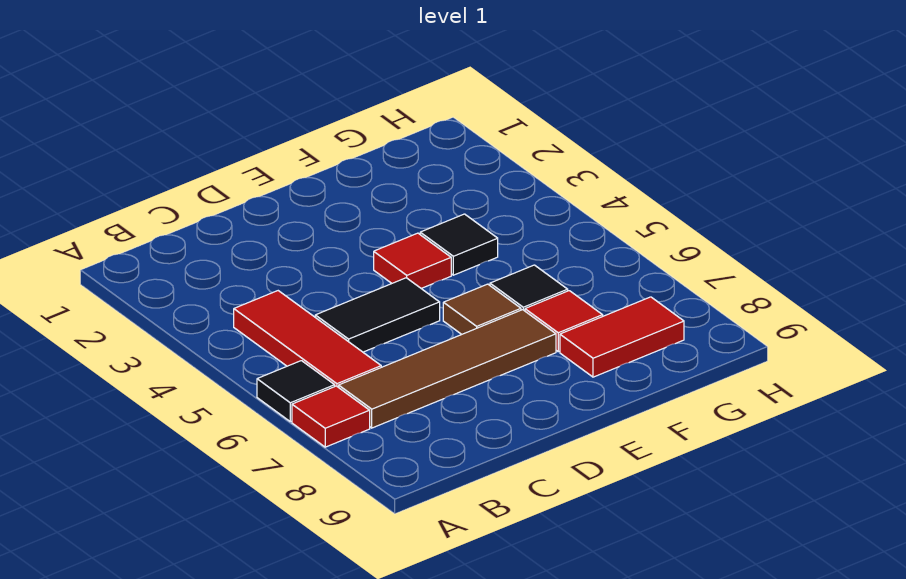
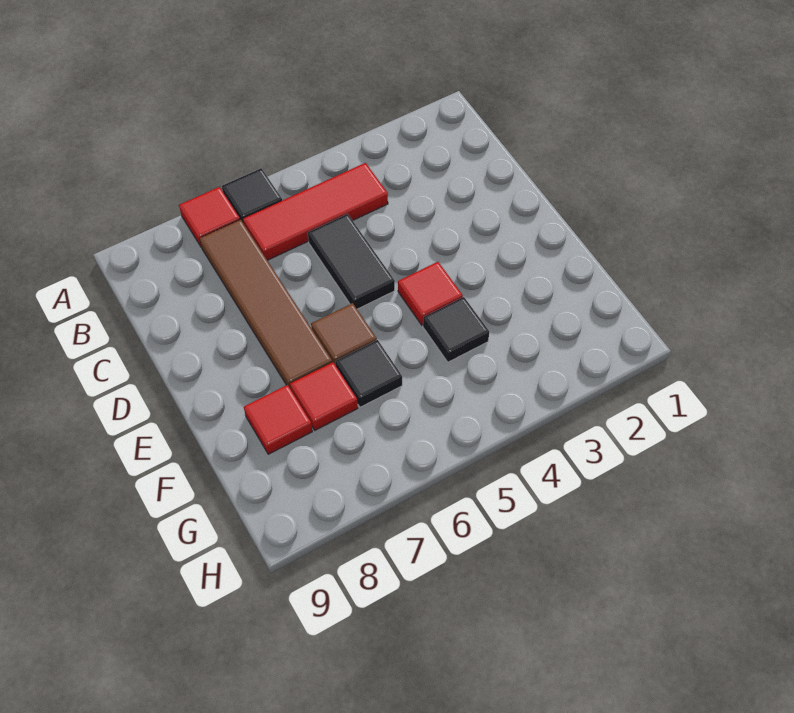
red tile F8:G8 level 1 -> red tile F8 level 1

